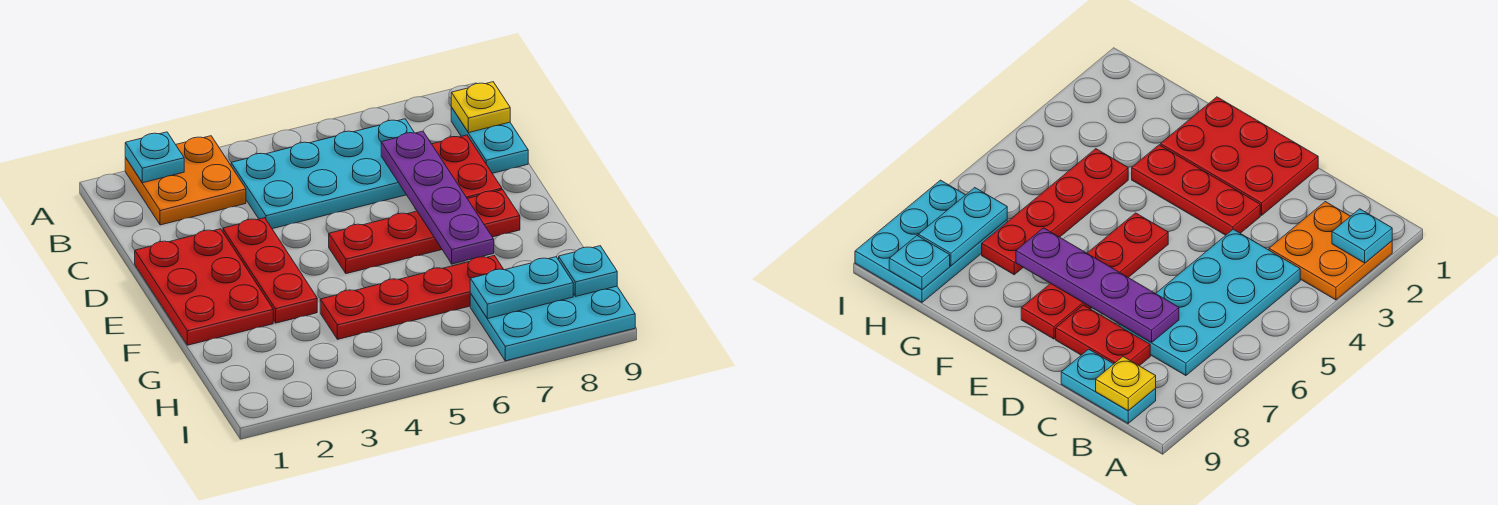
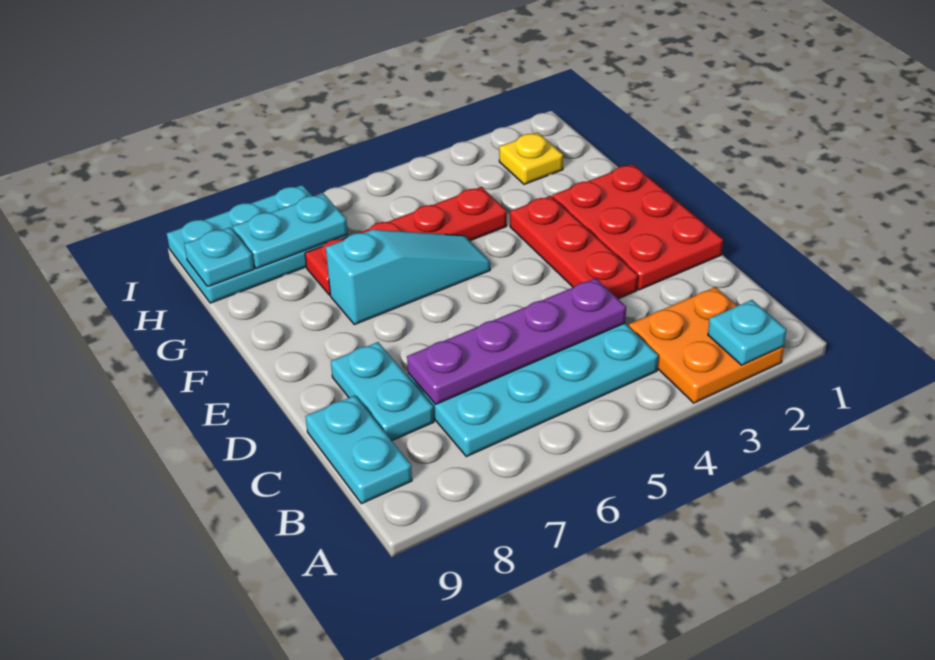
yellow plate B9 level 2 -> yellow plate H2 level 1
purple plate C7:F7 level 2 -> purple plate C4:C7 level 2
red plate C8:D8 level 1 -> cyan plate C8:D8 level 1
red plate E5:E8 level 1 -> none
none -> cyan slope F5:F7 level 1 top 7

